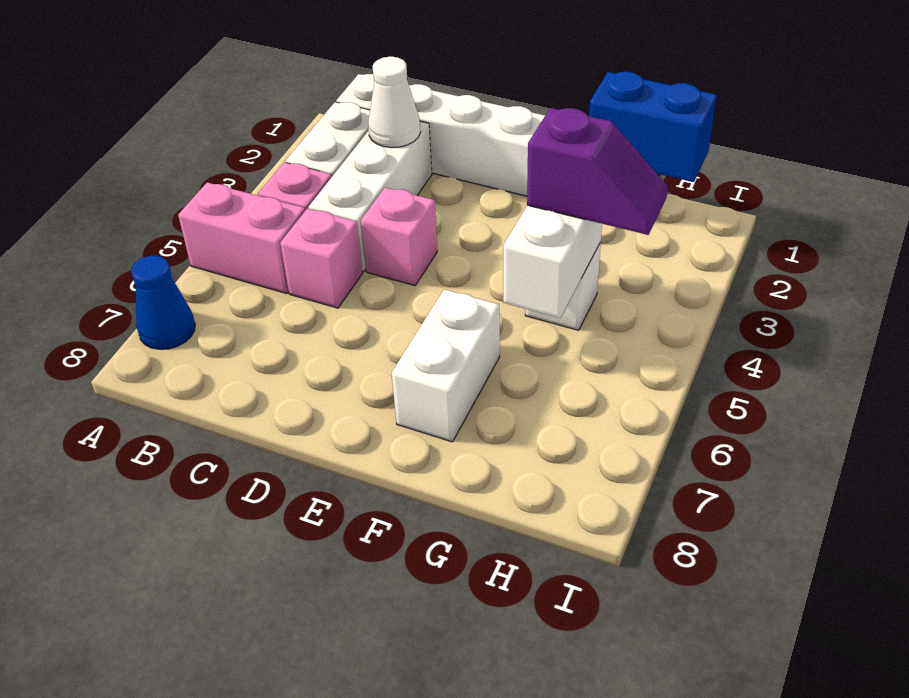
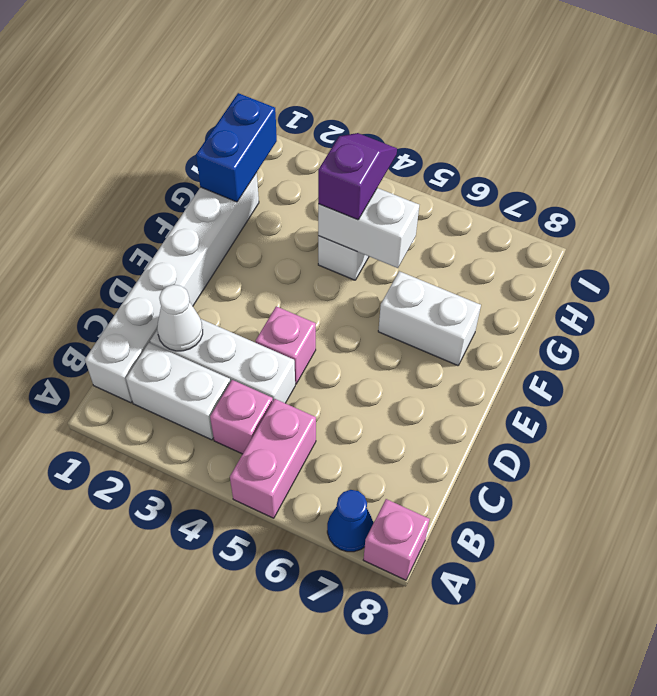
pink brick C5 level 1 -> pink brick A8 level 1

